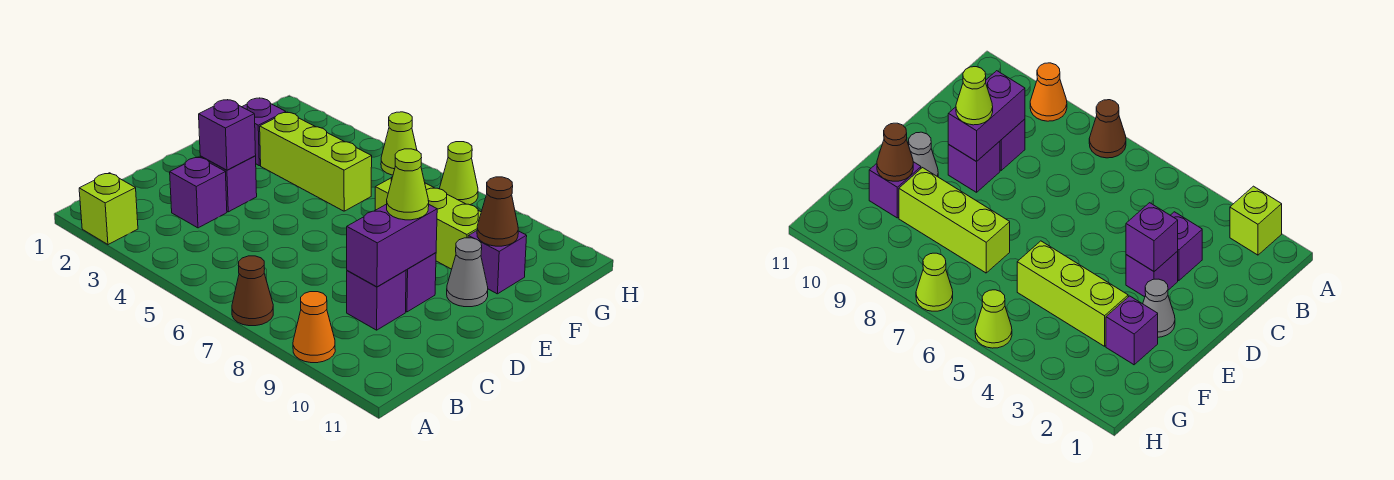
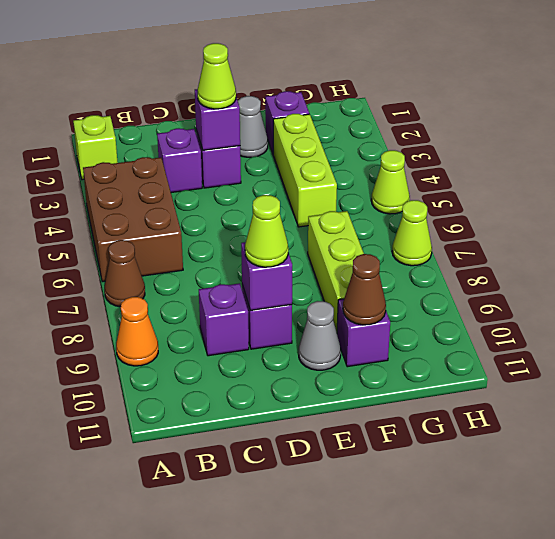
none -> brown brick A4:B6 level 1
purple brick C9:D9 level 2 -> purple brick D9 level 2
none -> lime cone D3 level 3

